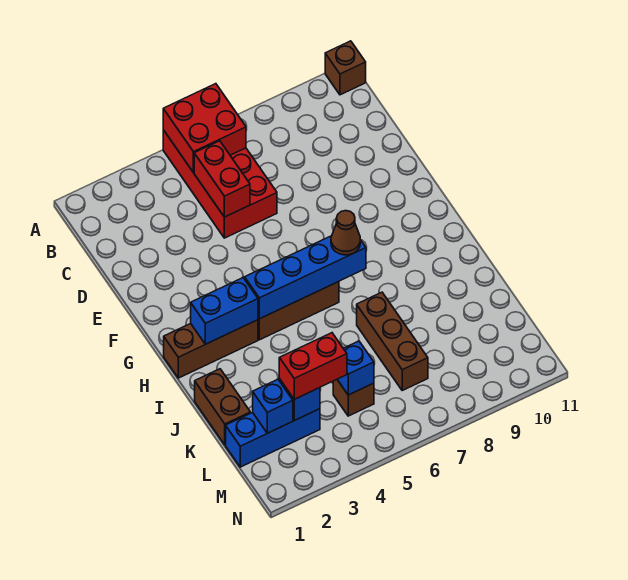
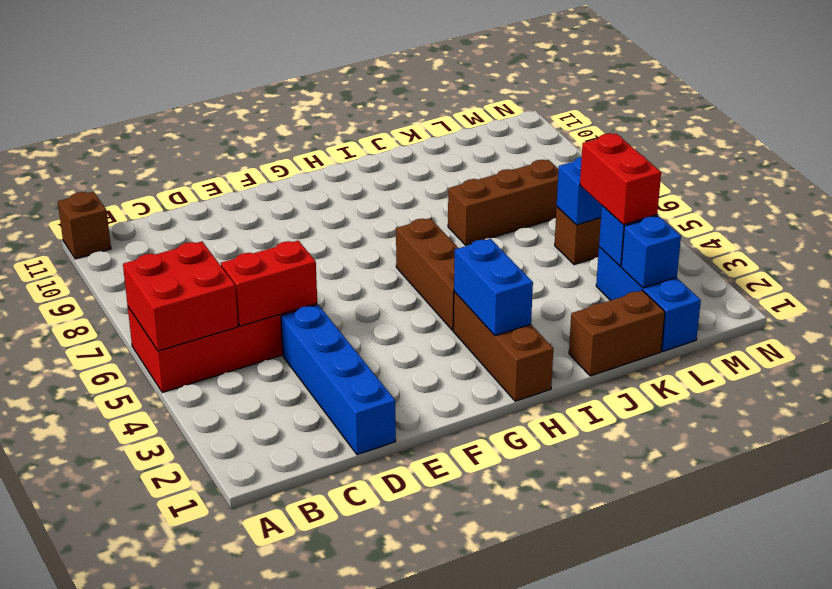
blue brick H4:H7 level 2 -> blue brick D1:D4 level 1
brown cone H7 level 3 -> none

